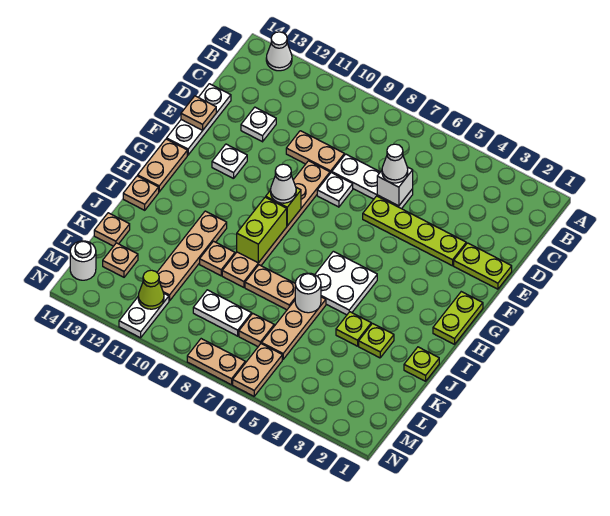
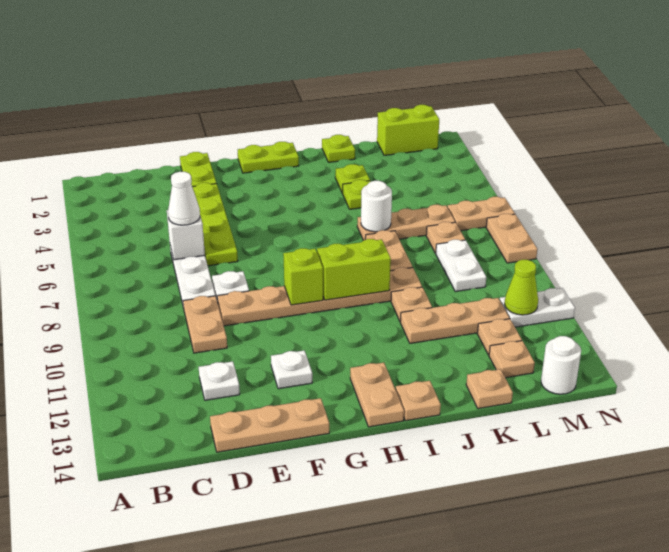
white cone A13 level 1 -> none
white plate D14:F14 level 1 -> tan plate D14:F14 level 1
tan plate E14 level 2 -> tan plate L12 level 1
white cone G9 level 3 -> none
tan plate G14:H14 level 1 -> tan plate H13:H14 level 1
white plate H5:I6 level 1 -> none
tan plate I11:L11 level 1 -> tan plate J11:L11 level 1
none -> lime brick L1:M1 level 1

